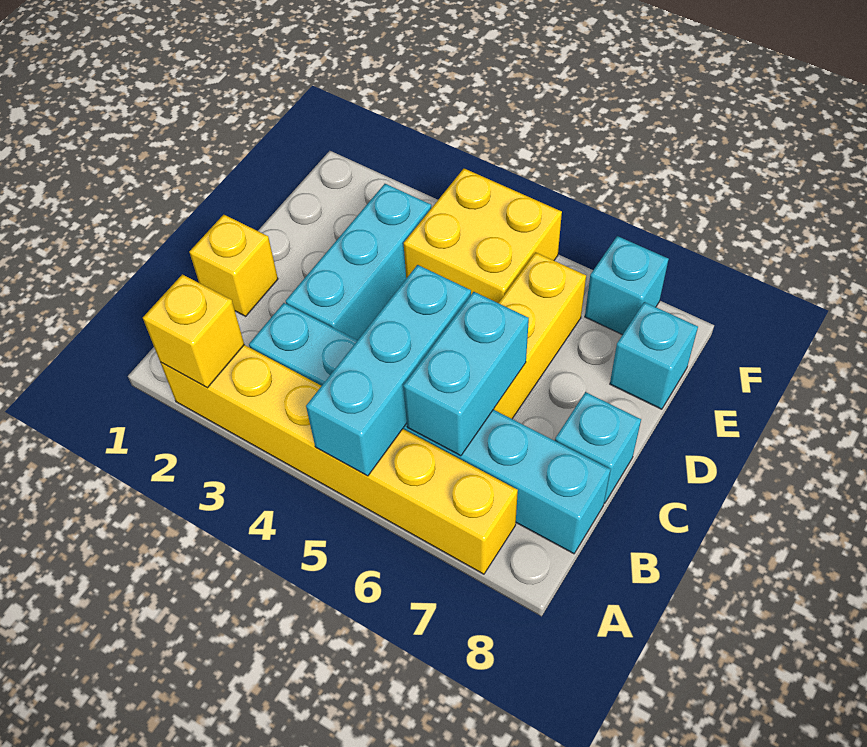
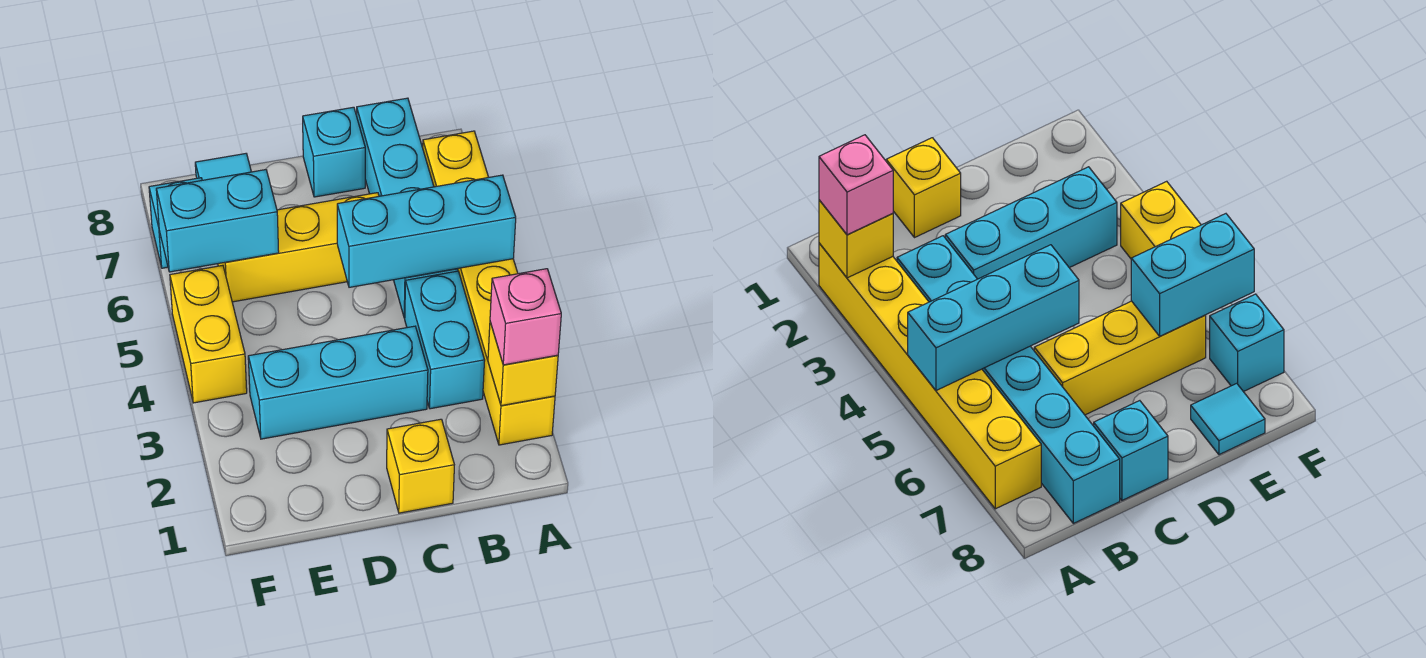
none -> pink brick A2 level 3
cyan brick B6:C6 level 2 -> cyan brick E6:F6 level 2
yellow brick E4:F5 level 1 -> yellow brick F4:F5 level 1
cyan brick E8 level 1 -> cyan tile E8 level 1

